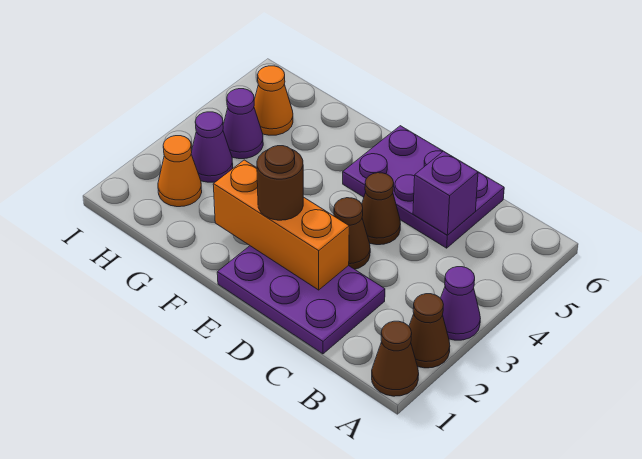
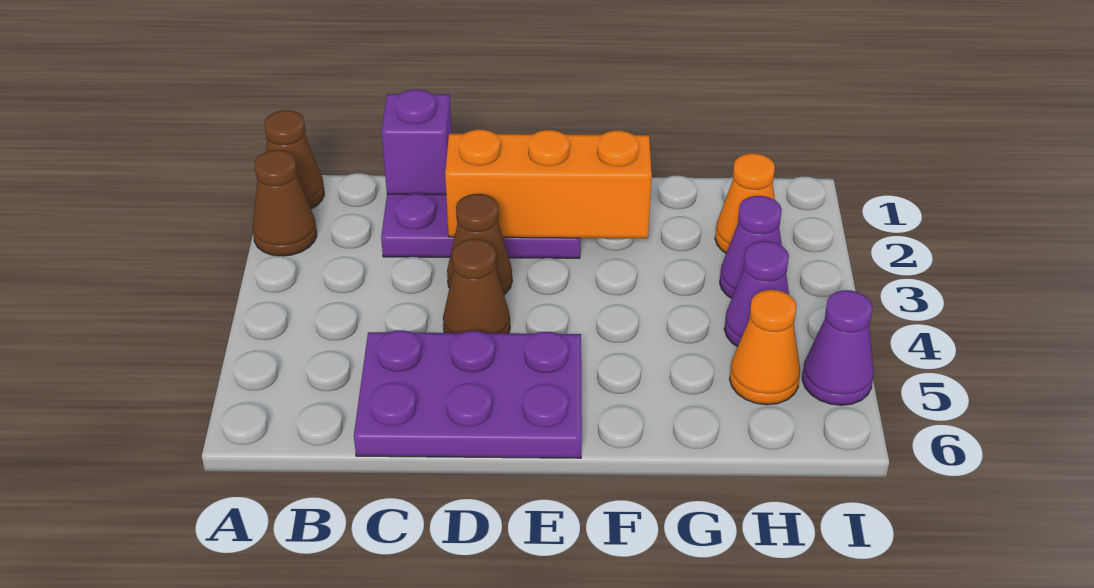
purple cone A3 level 1 -> purple cone I5 level 1
purple brick C5 level 2 -> purple brick C1 level 2
brown round brick E2 level 3 -> none

